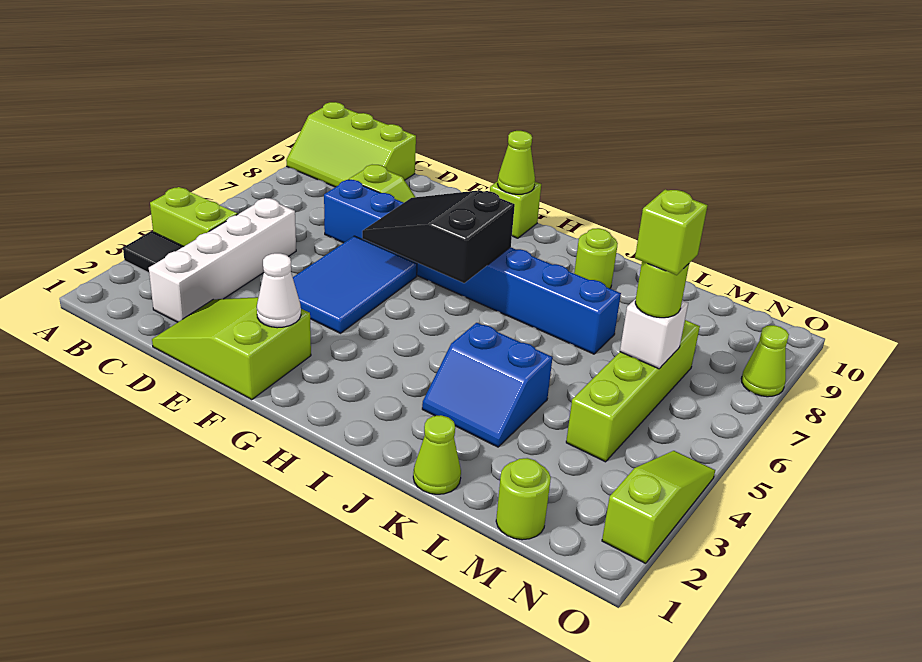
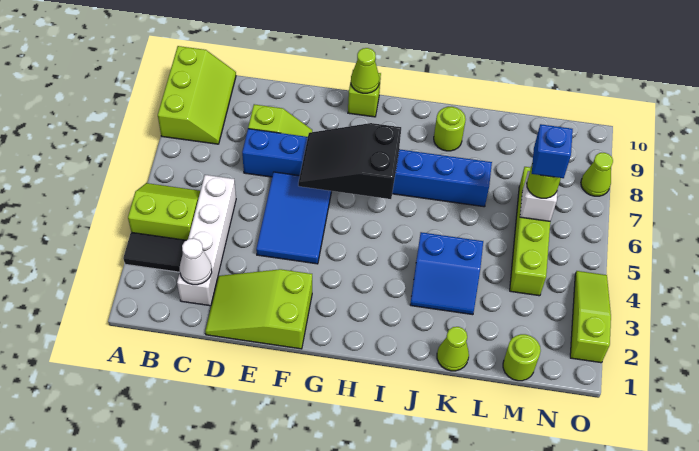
lime slope A9:C10 level 1 top 10 -> lime slope A8:B10 level 1 top A
white cone F2 level 2 -> white cone C2 level 2
lime brick M6 level 4 -> blue brick M6 level 4

